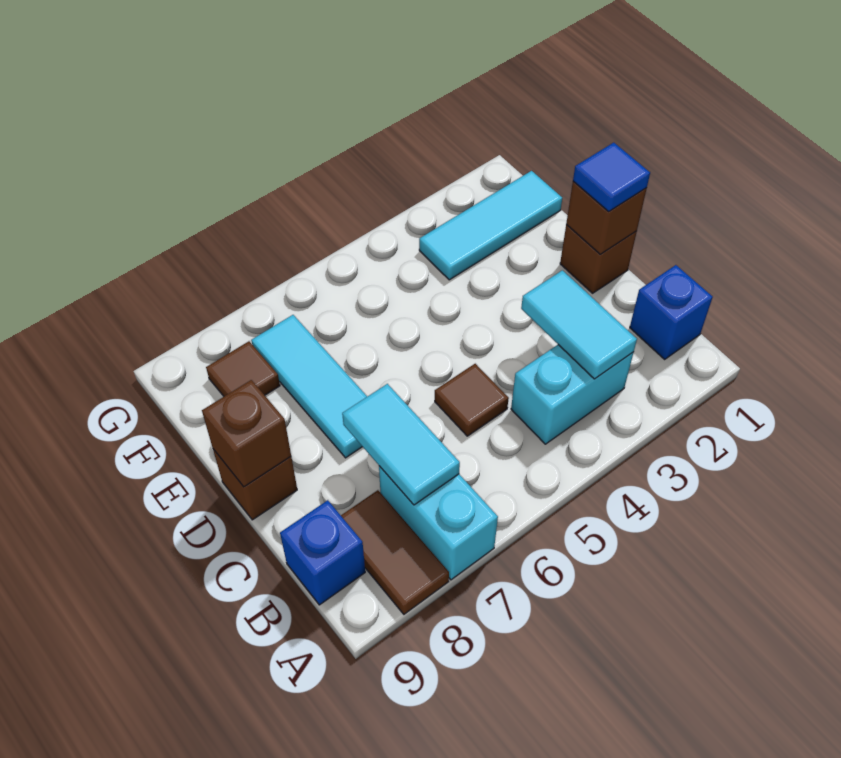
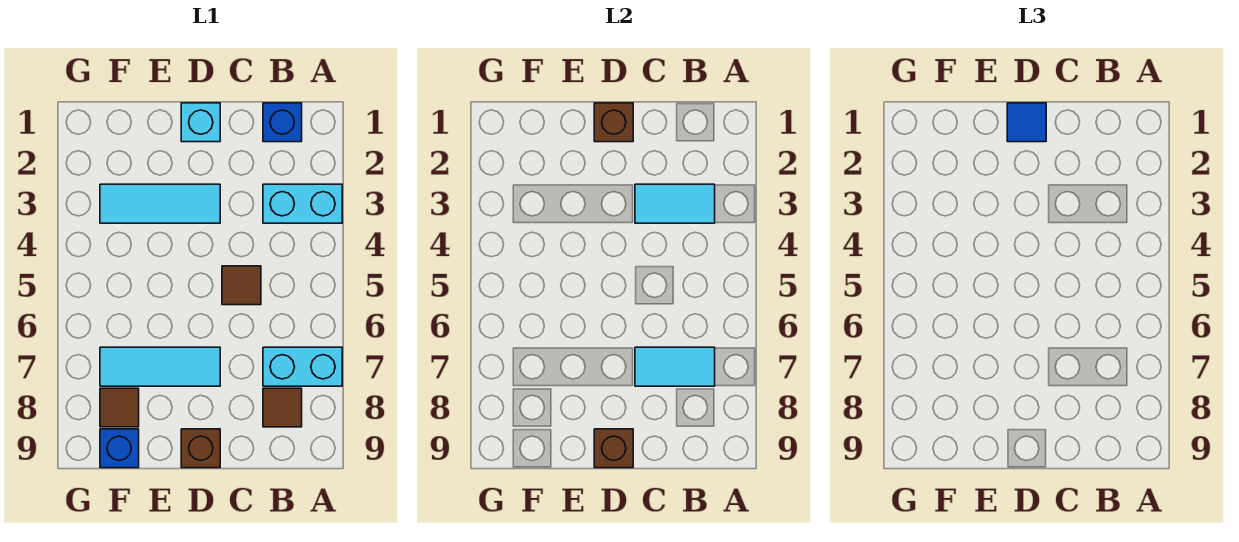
brown tile A8:B8 level 1 -> brown tile B8 level 1
cyan brick B3:B4 level 1 -> cyan brick A3:B3 level 1
blue brick B9 level 1 -> blue brick F9 level 1
brown brick D1 level 1 -> cyan brick D1 level 1
cyan tile F1:F3 level 1 -> cyan tile D3:F3 level 1

